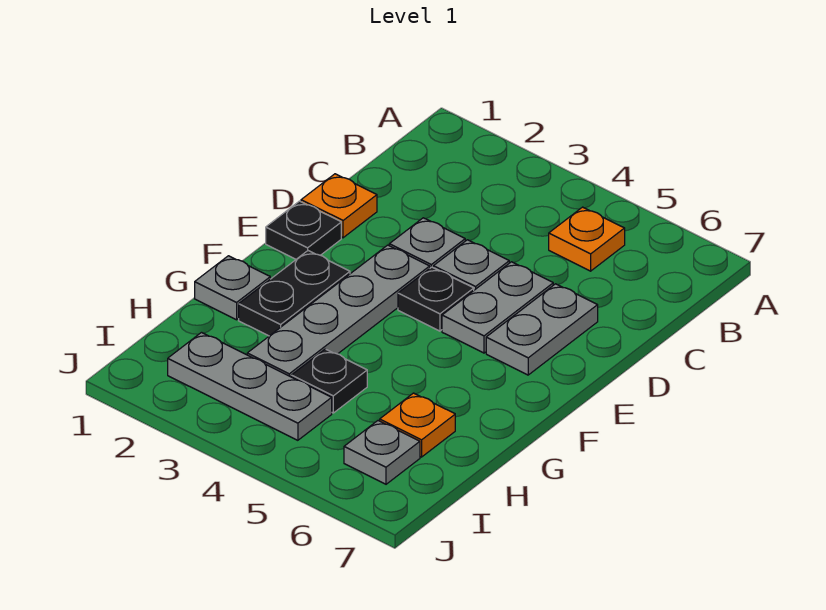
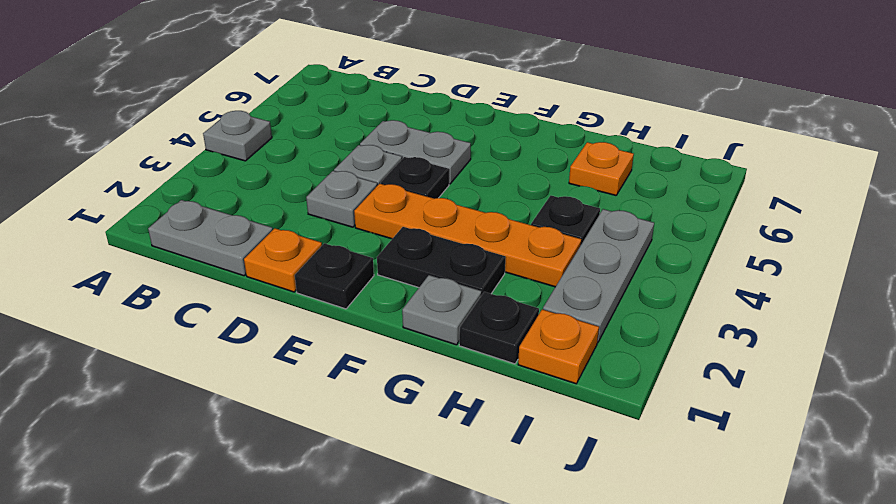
orange plate B5 level 1 -> orange plate I1 level 1
grey plate D6:E6 level 1 -> grey plate B1:C1 level 1
grey plate E3:H3 level 1 -> orange plate E3:H3 level 1
none -> black plate H1 level 1
grey plate I6 level 1 -> grey plate A4 level 1

